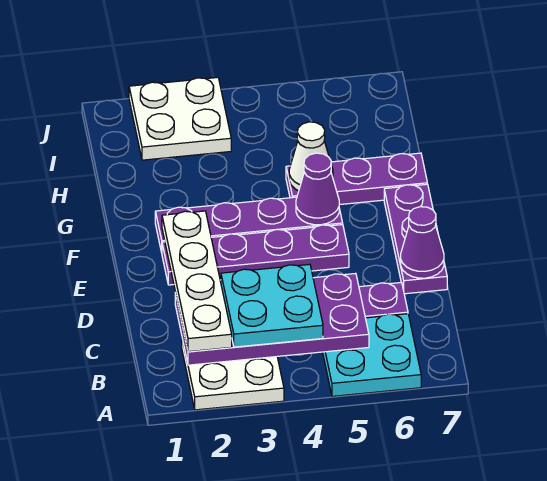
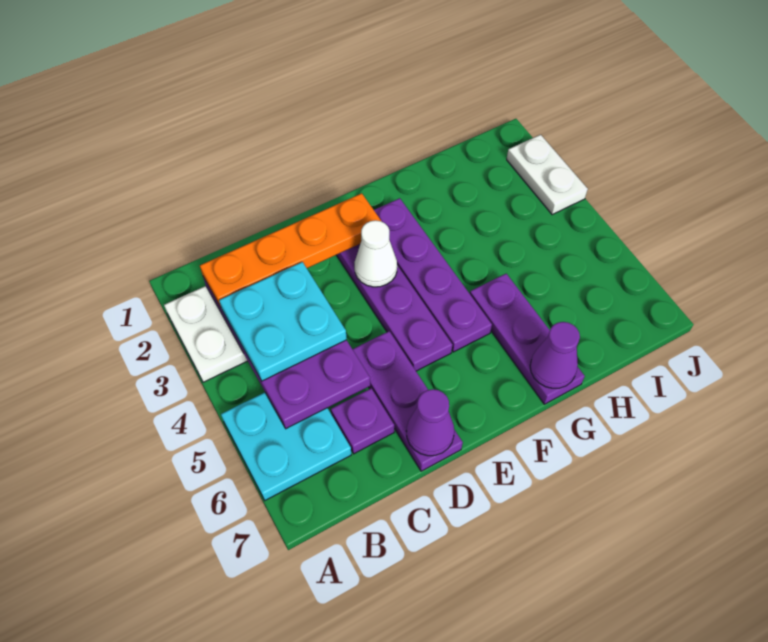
white plate B2:E2 level 3 -> orange plate B2:E2 level 3
purple plate D7:F7 level 1 -> purple plate D5:D7 level 1
purple cone F5 level 2 -> purple cone G7 level 2
white cone G5 level 2 -> white cone E3 level 2
white plate I2:J3 level 1 -> white plate J2:J3 level 1

